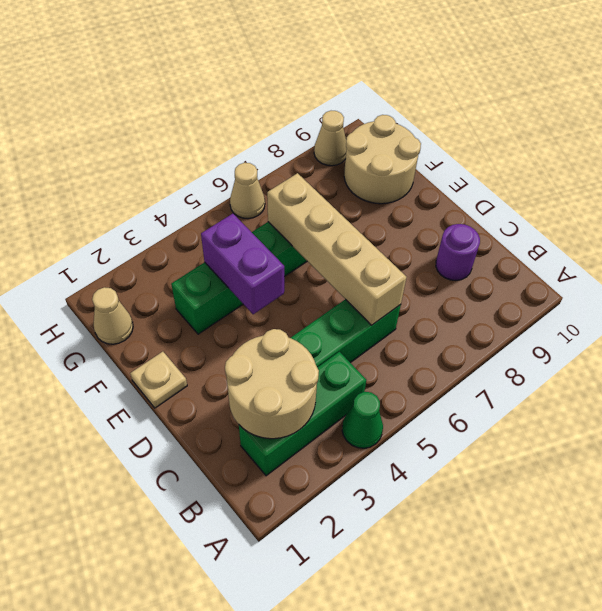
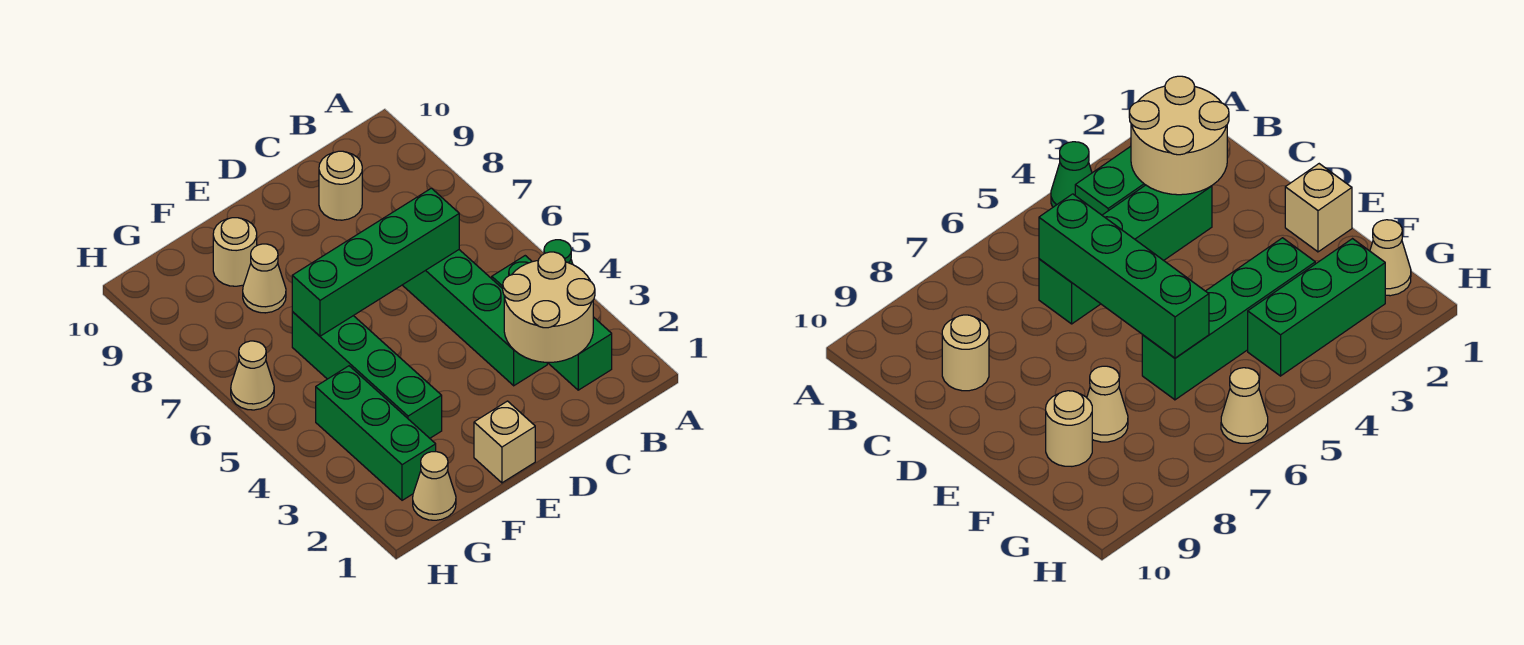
tan brick C6:F6 level 2 -> green brick C6:F6 level 2
purple round brick C9 level 1 -> tan round brick C9 level 1
tan plate E1 level 1 -> tan brick E1 level 1
purple brick E4:F4 level 2 -> none
tan round brick F9:G10 level 1 -> tan round brick F9 level 1
none -> green brick G2:G4 level 1
tan cone H9 level 1 -> tan cone F8 level 1

